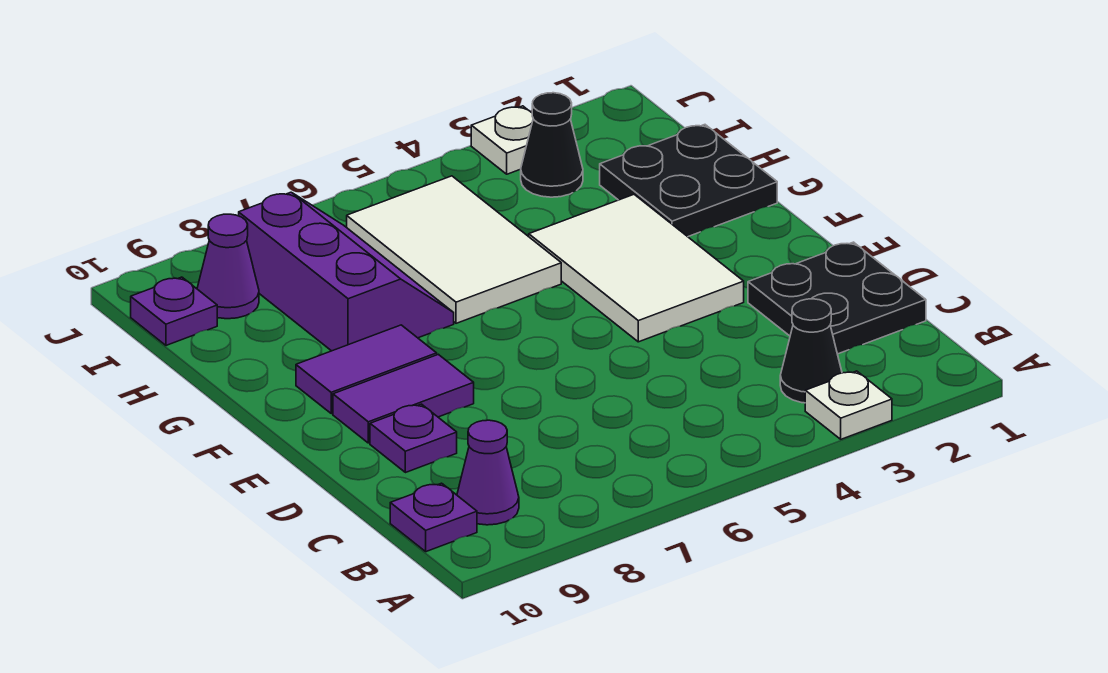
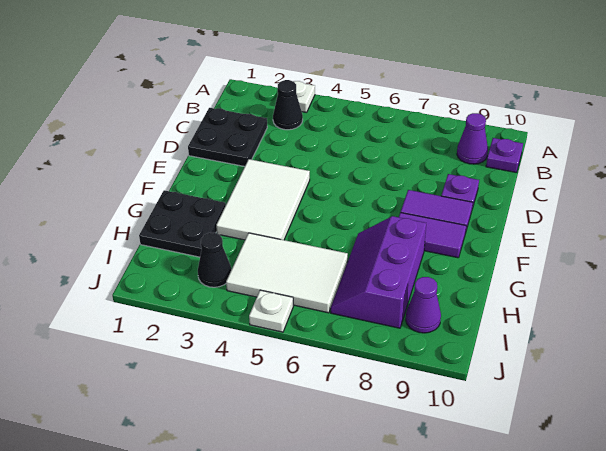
white tile G5:I6 level 1 -> white tile H4:I6 level 1
purple plate I10 level 1 -> none
white plate J3 level 1 -> white plate J5 level 1

